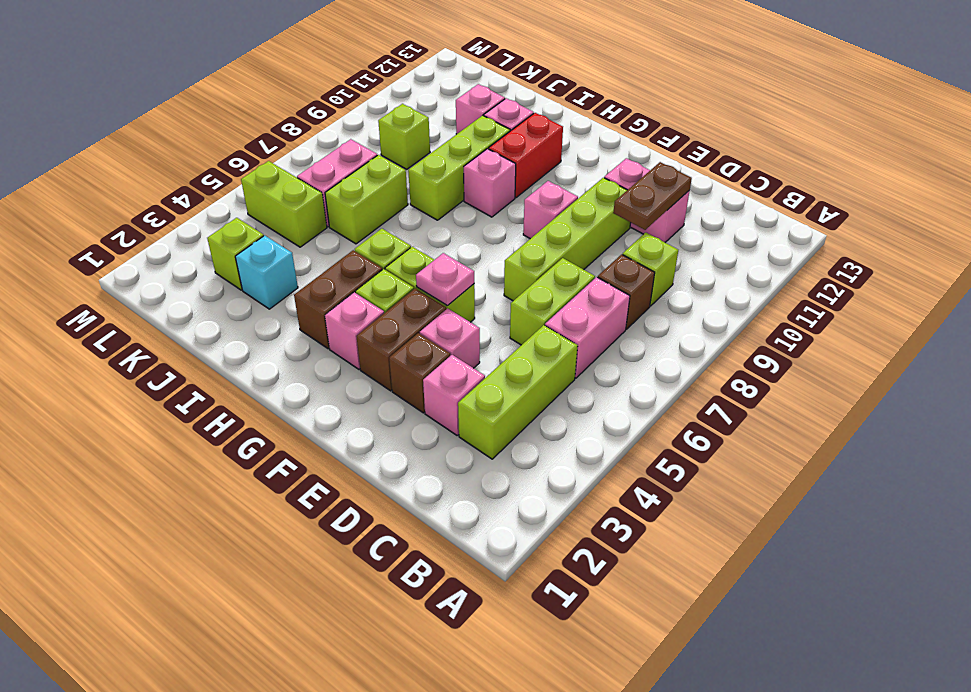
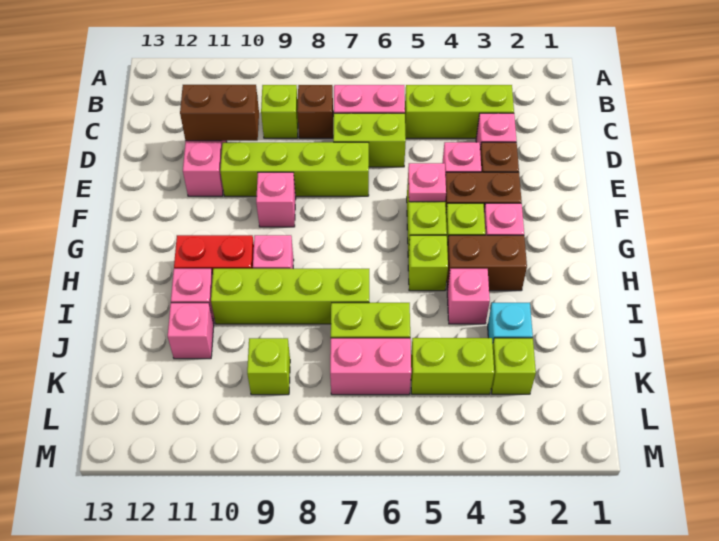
brown plate D10:D11 level 2 -> brown brick D10:D11 level 2
none -> pink brick I4 level 1
lime brick I8:I10 level 1 -> lime brick I7:I10 level 1
lime brick K5:L5 level 1 -> lime brick K4:K5 level 1

